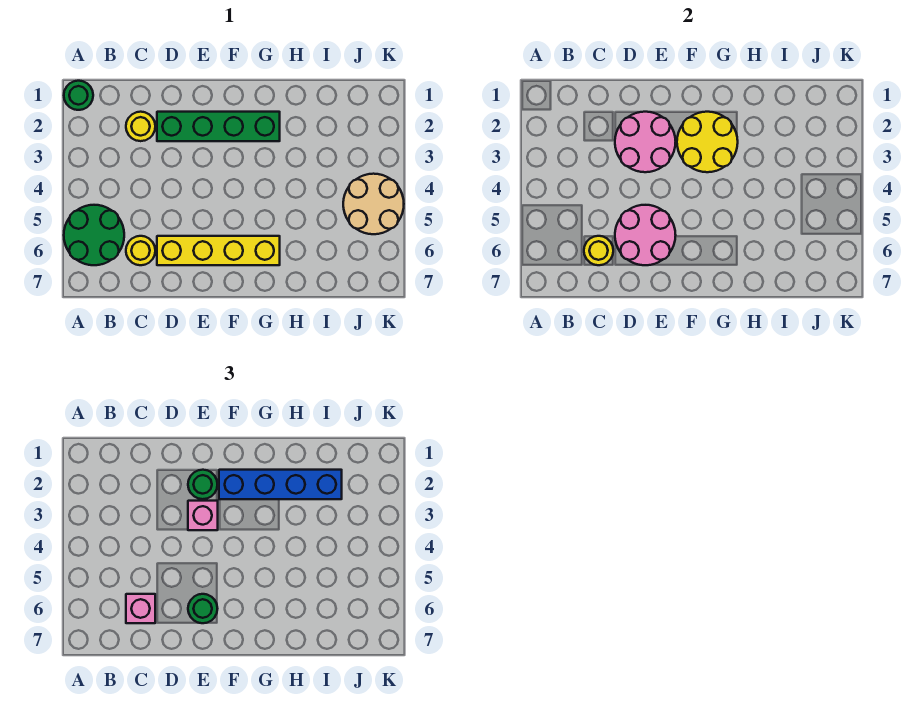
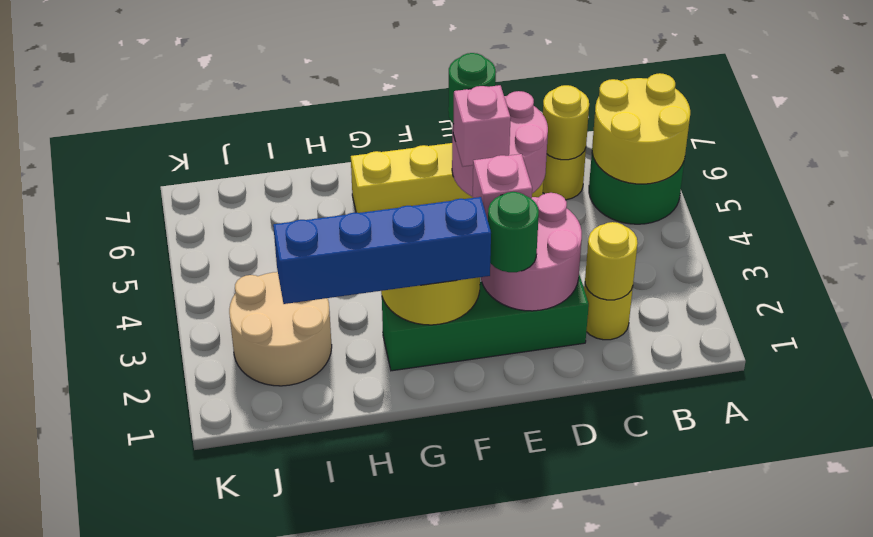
green round brick A1 level 1 -> none
none -> yellow round brick A5:B6 level 2
none -> yellow round brick C2 level 2
pink brick C6 level 3 -> pink brick E5 level 3
tan round brick J4:K5 level 1 -> tan round brick I2:J3 level 1

